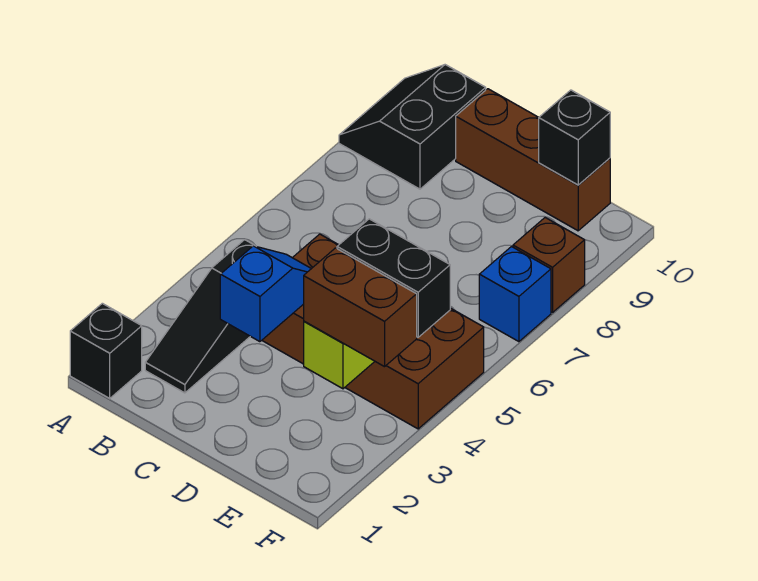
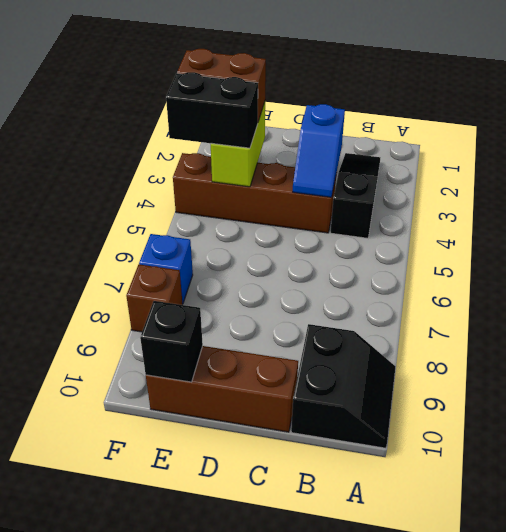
black brick A1 level 1 -> none
brown brick C4:F5 level 1 -> brown brick C4:F4 level 1

